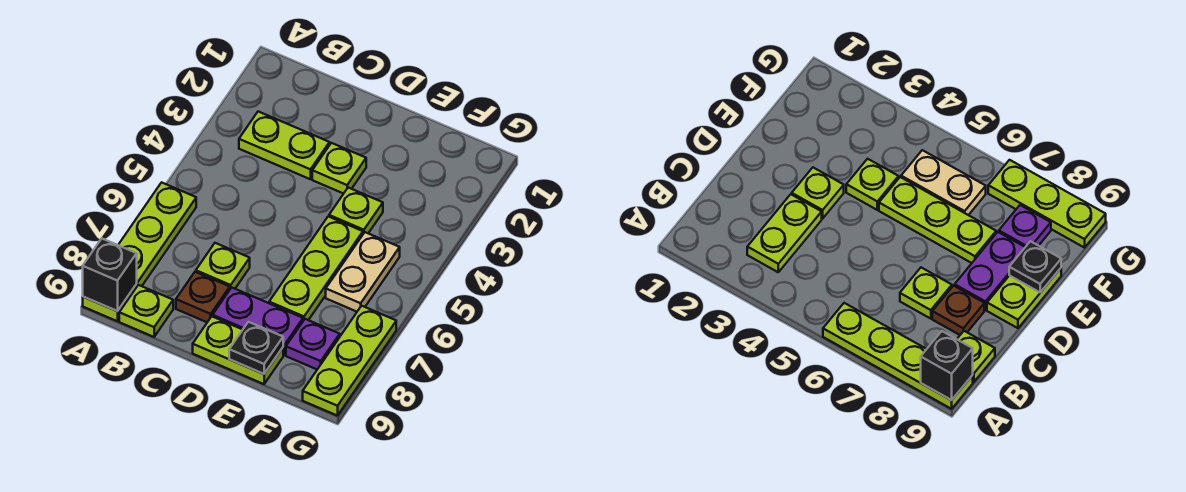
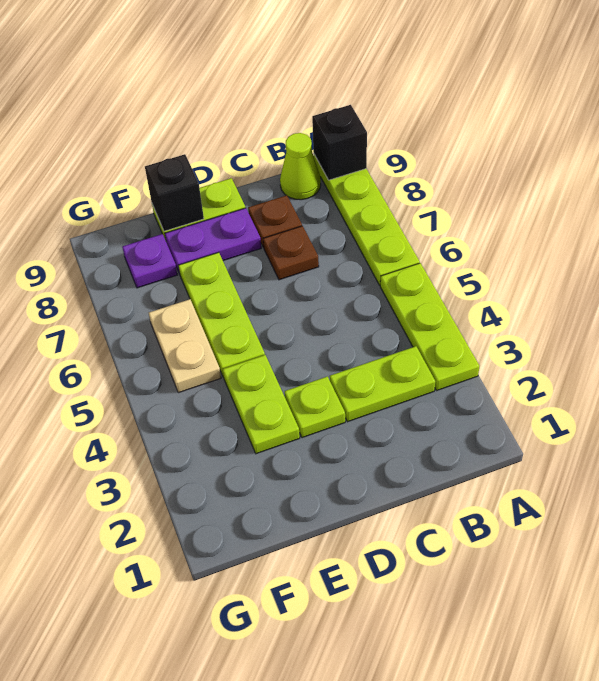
lime plate B9 level 1 -> lime cone B9 level 1
lime plate C7 level 1 -> brown plate C7 level 1
lime plate E4 level 1 -> lime plate E3:E4 level 1
black plate E9 level 2 -> black brick E9 level 2
lime plate G7:G9 level 1 -> lime plate A3:A5 level 1

